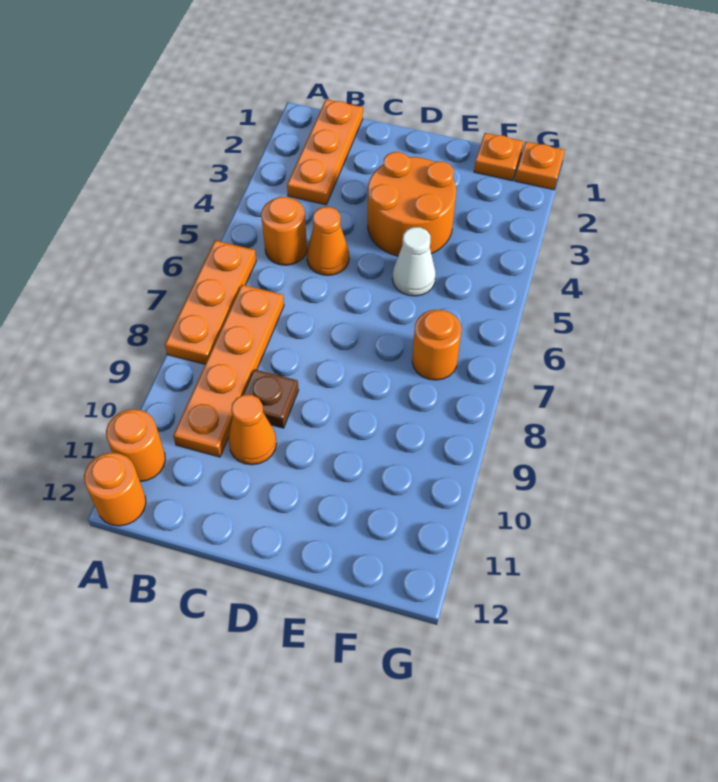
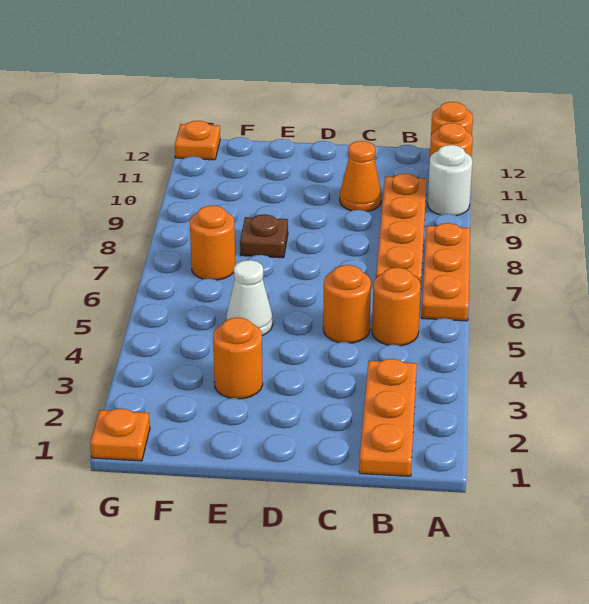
none -> white round brick A10 level 1
orange cone C5 level 1 -> orange round brick C5 level 1
brown plate C9 level 1 -> brown plate E8 level 1
orange round brick D3:E4 level 1 -> orange round brick E3 level 1
orange plate F1 level 1 -> orange plate G12 level 1

